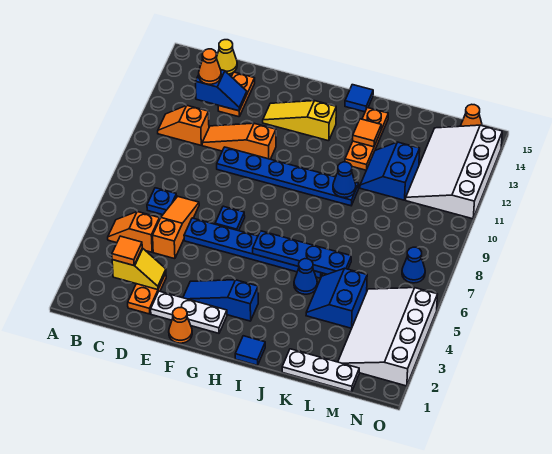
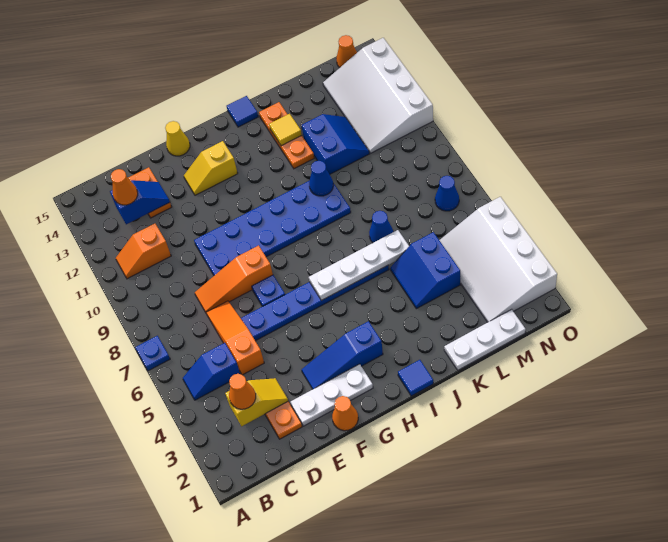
orange slope B5:C5 level 1 top C -> blue slope B5:C5 level 1 top C
orange tile C3 level 3 -> orange cone C3 level 3
blue plate C7 level 1 -> blue plate A7 level 1
yellow cone C15 level 1 -> yellow cone F15 level 1
orange slope D11:F11 level 1 top F -> orange slope D8:F8 level 1 top F
blue plate E10:J10 level 1 -> blue plate E9:J10 level 1
yellow slope F13:H13 level 1 top H -> yellow slope F13:G13 level 1 top G
blue plate H6:K6 level 2 -> white plate H6:K6 level 2
blue cone J5 level 1 -> blue cone K7 level 1
orange tile J13 level 2 -> yellow tile J13 level 2
blue slope K11:L12 level 1 top L -> blue slope K11:L12 level 1 top K

